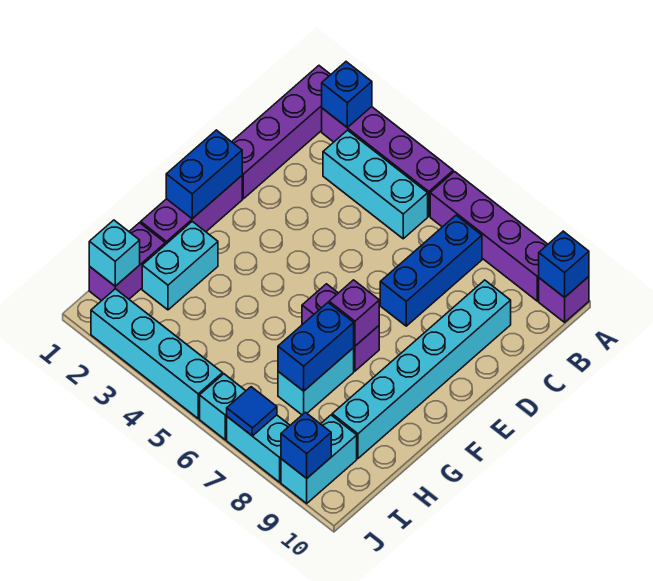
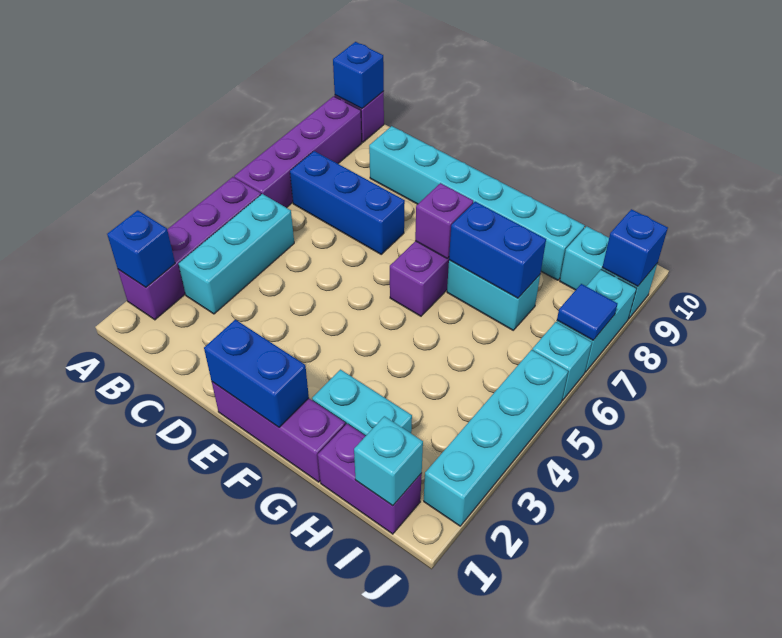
purple brick A1:D1 level 1 -> none

